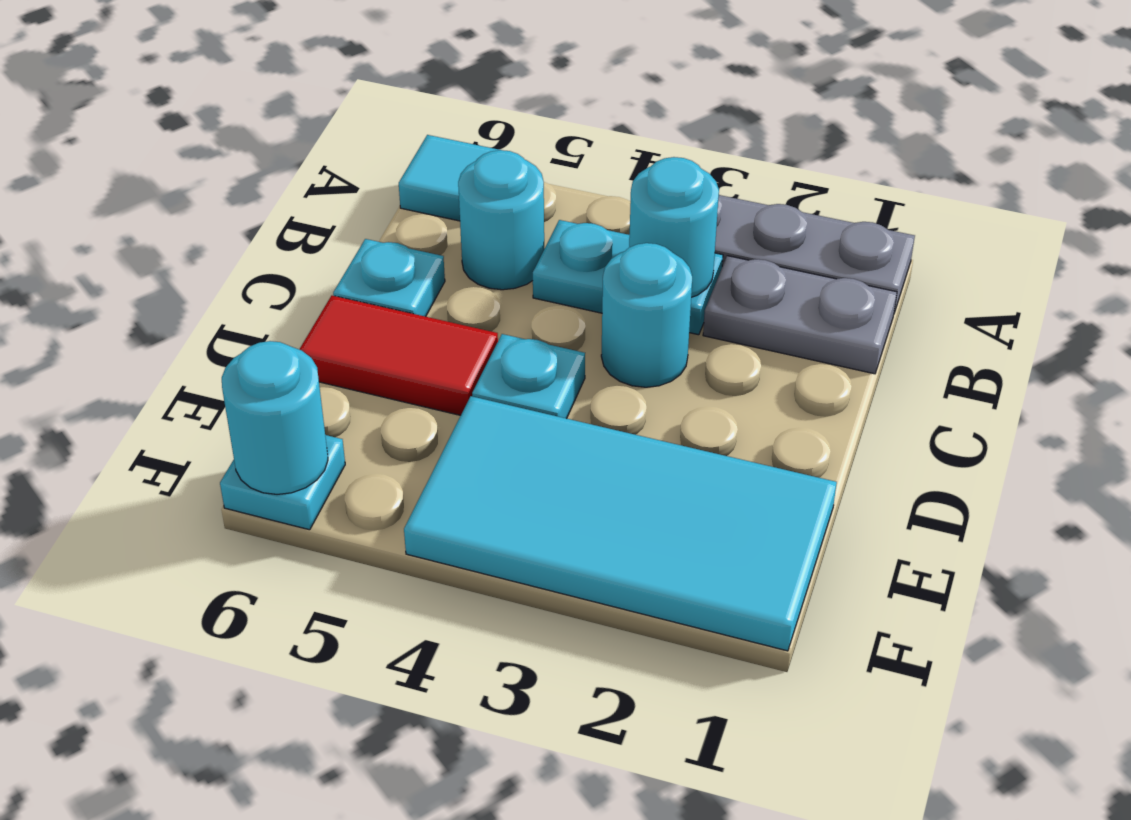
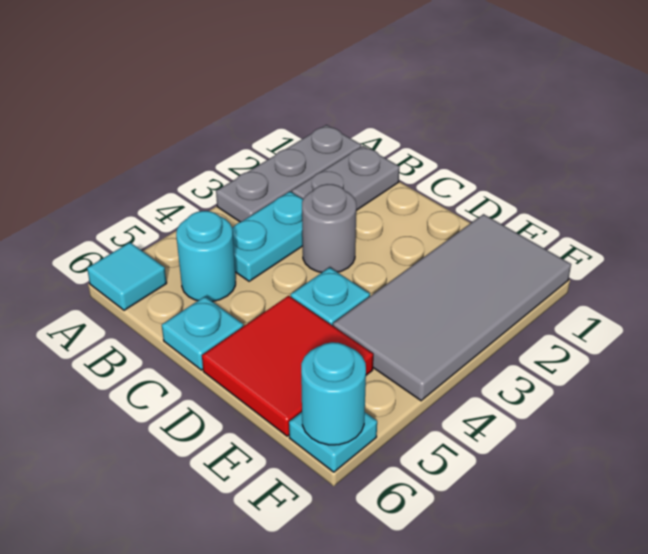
cyan round brick B3 level 2 -> none
cyan round brick C3 level 1 -> grey round brick C3 level 1
red tile D5:D6 level 1 -> red tile D5:E6 level 1
cyan tile E1:F4 level 1 -> grey tile E1:F4 level 1

